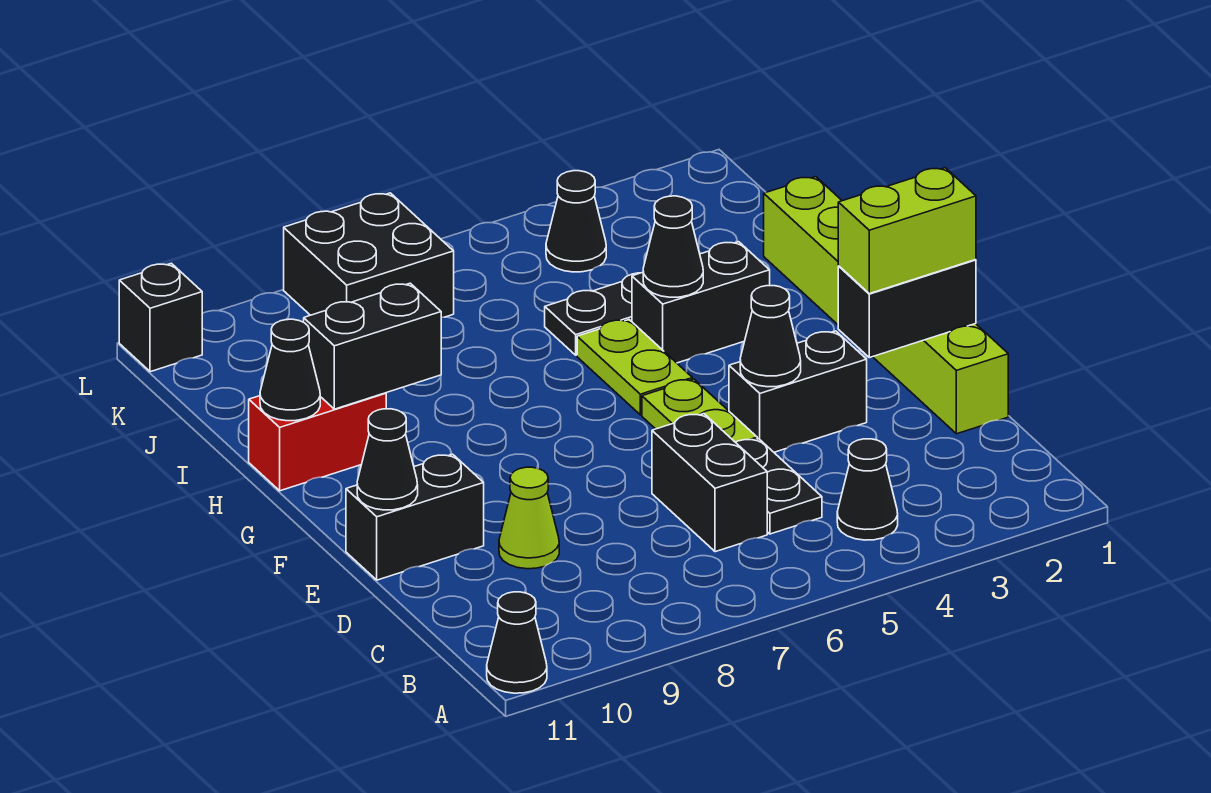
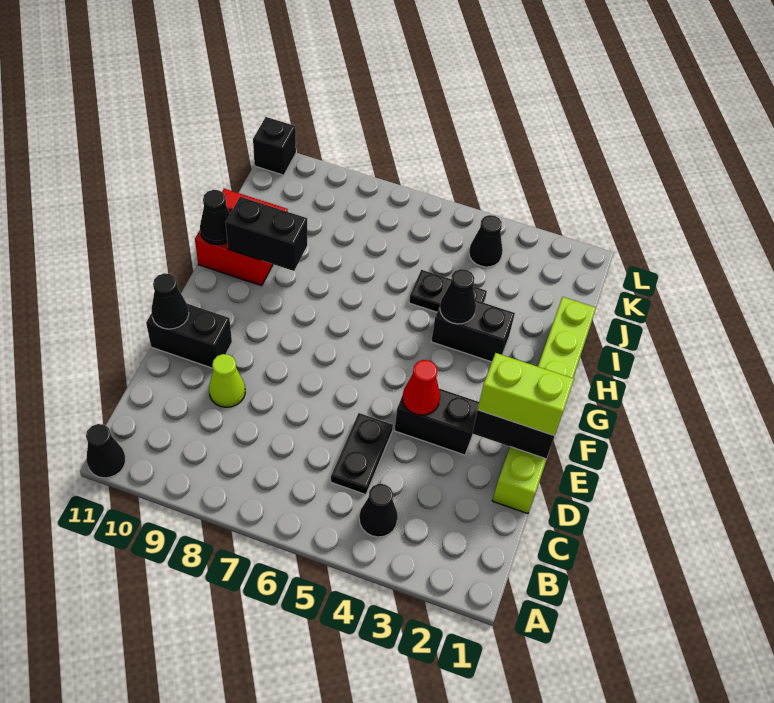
black brick C6:D6 level 1 -> none
black cone E4 level 2 -> red cone E4 level 2
lime plate E5:F5 level 1 -> none
lime plate G5:H5 level 1 -> none
red brick H10:H11 level 1 -> red brick H10:I11 level 1
black brick K7:L8 level 1 -> none

